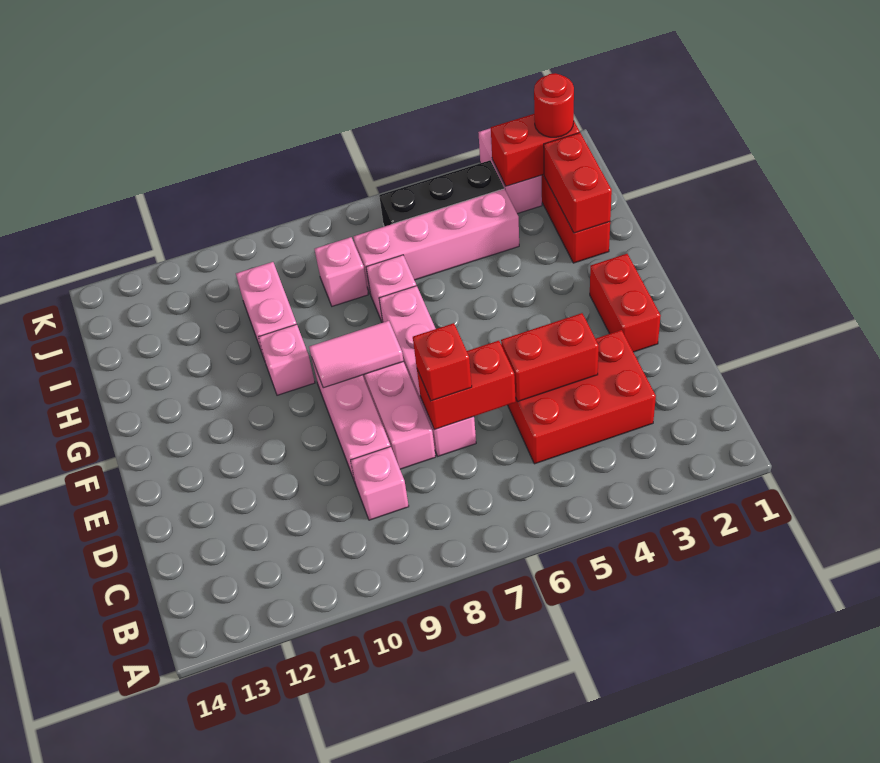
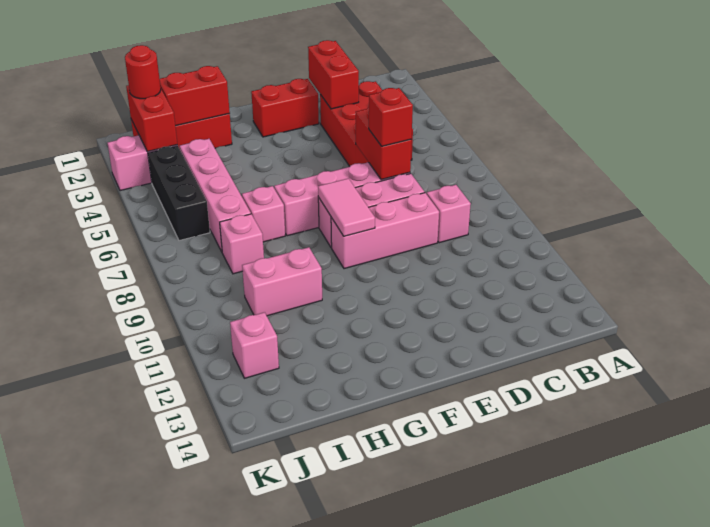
red brick D4:D5 level 2 -> red brick D2:D3 level 2
pink brick G10 level 1 -> pink brick J12 level 1

